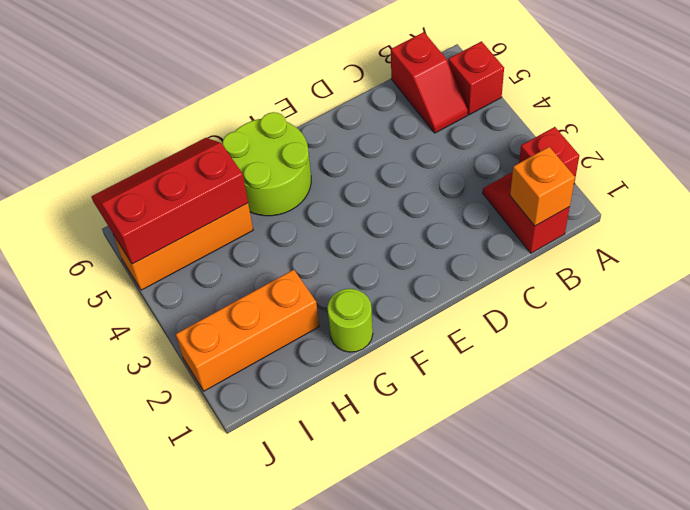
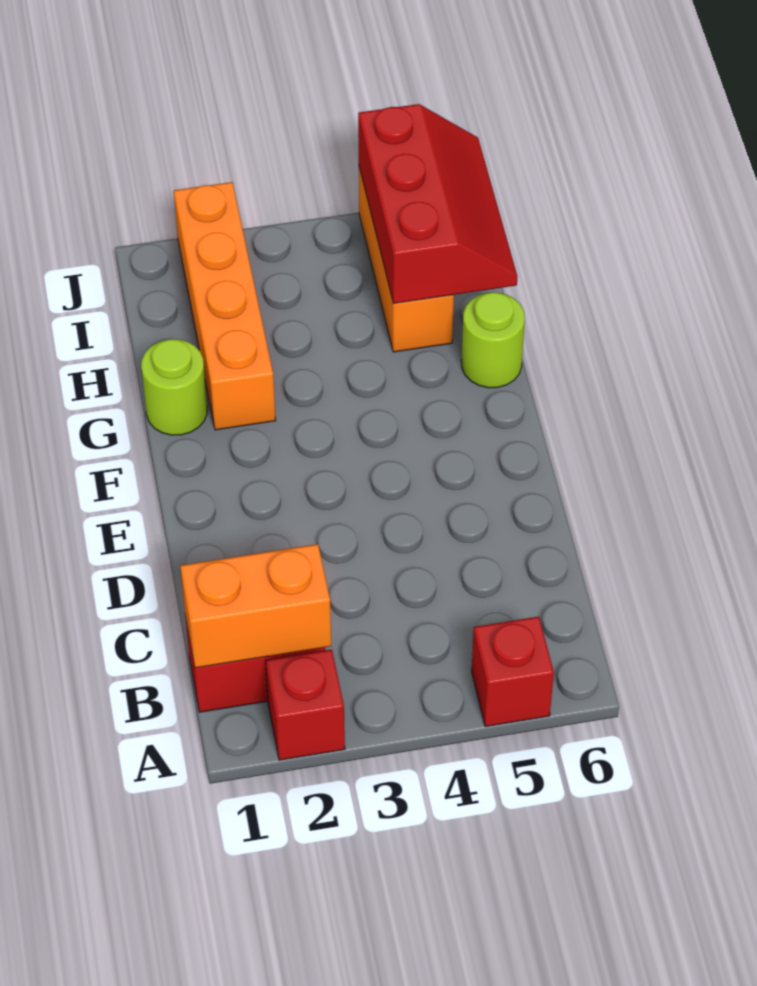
orange brick B1 level 2 -> orange brick B1:B2 level 2
red slope B5:B6 level 1 top 6 -> none
lime round brick F5:G6 level 1 -> lime round brick G6 level 1
orange brick H2:J2 level 1 -> orange brick G2:J2 level 1

